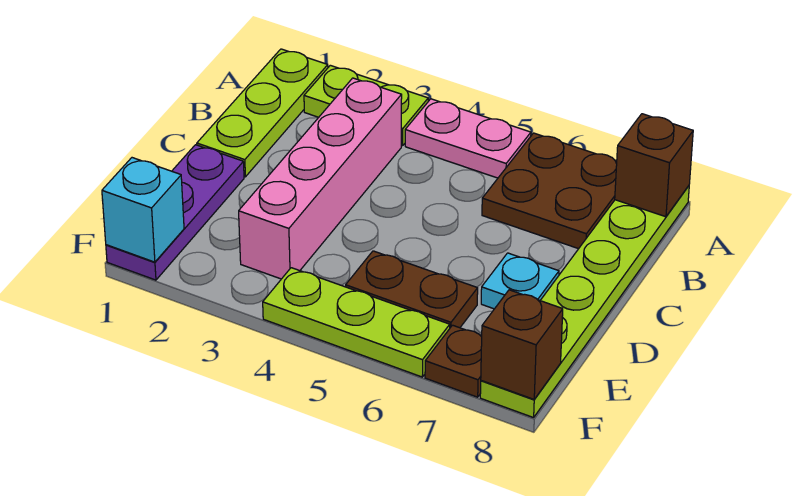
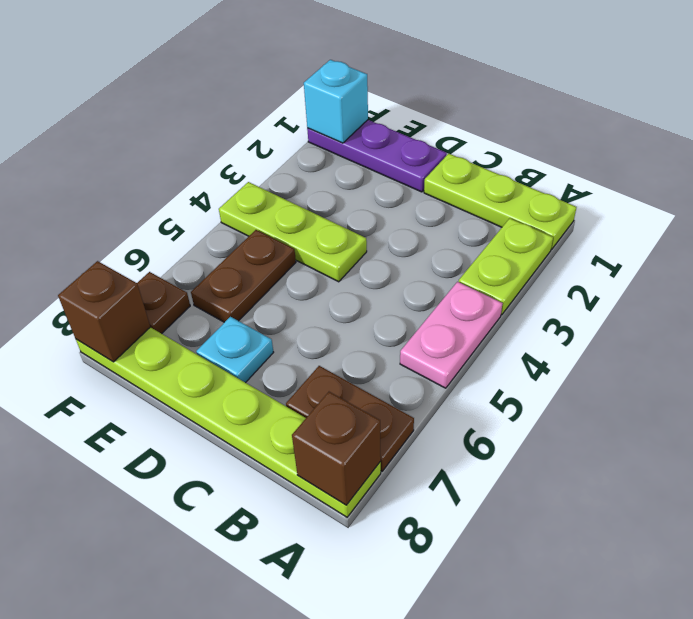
brown plate A6:B7 level 1 -> brown plate A7:B7 level 1
pink brick B3:E3 level 1 -> none
lime plate F4:F6 level 1 -> lime plate D4:F4 level 1

